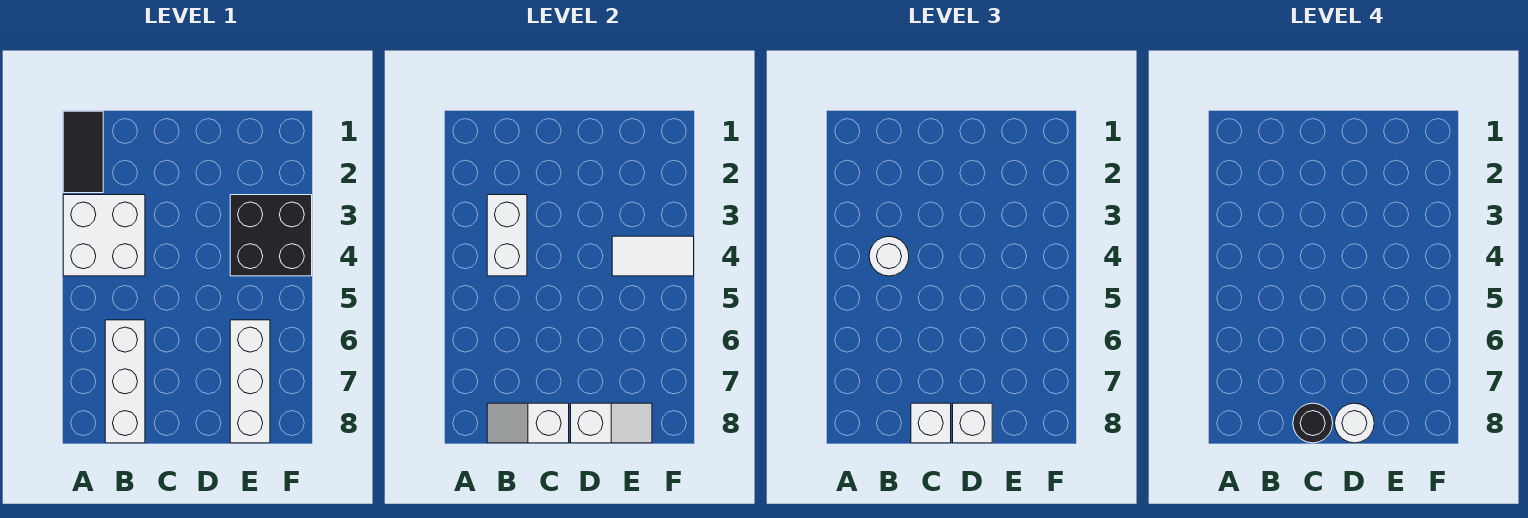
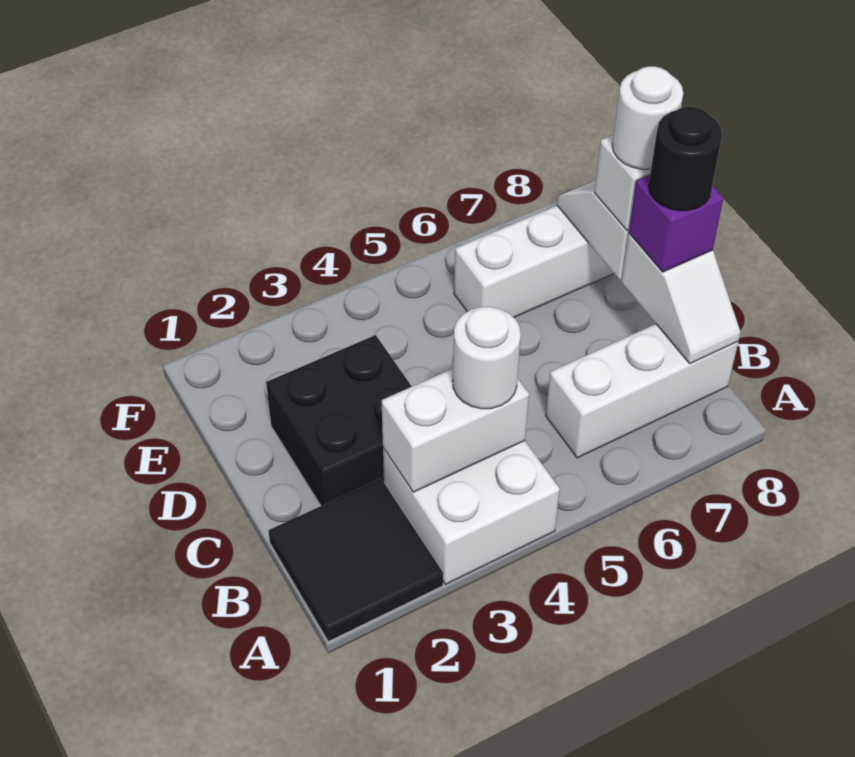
black tile A1:A2 level 1 -> black tile A1:B2 level 1
white brick C8 level 3 -> purple brick C8 level 3
black brick E3:F4 level 1 -> black brick C2:D3 level 1
white tile E4:F4 level 2 -> none

